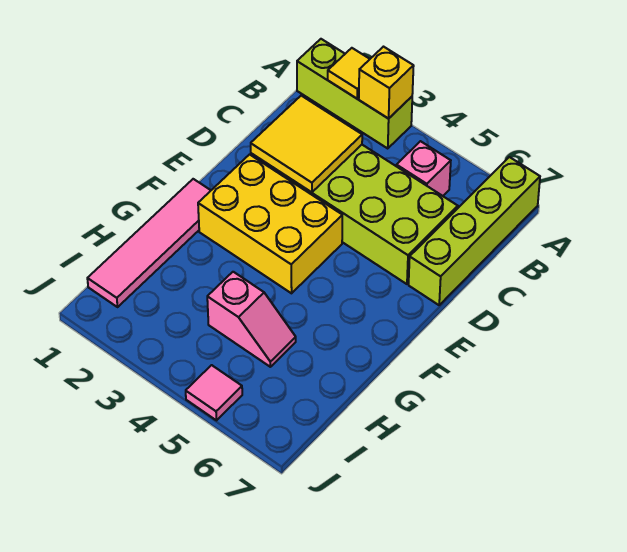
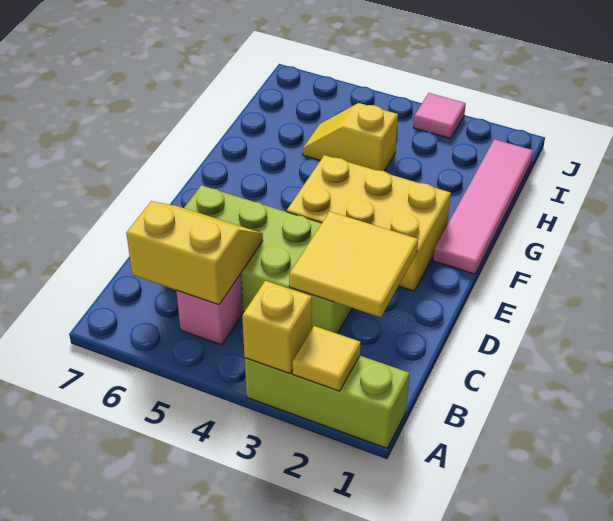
lime brick A7:D7 level 1 -> none
none -> yellow slope B5:C6 level 2 top B
pink slope H4:H5 level 1 top 4 -> yellow slope H4:H5 level 1 top 4
pink tile J5 level 1 -> pink tile J3 level 1

